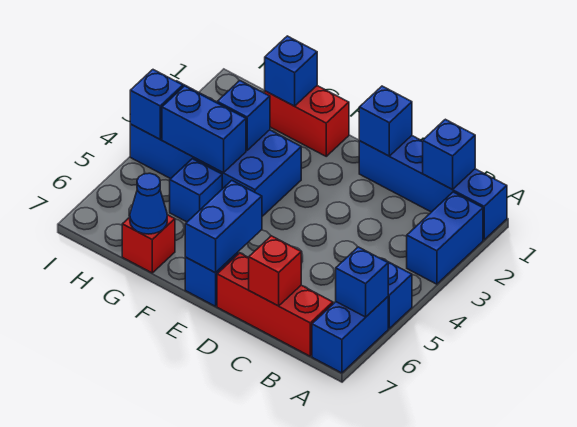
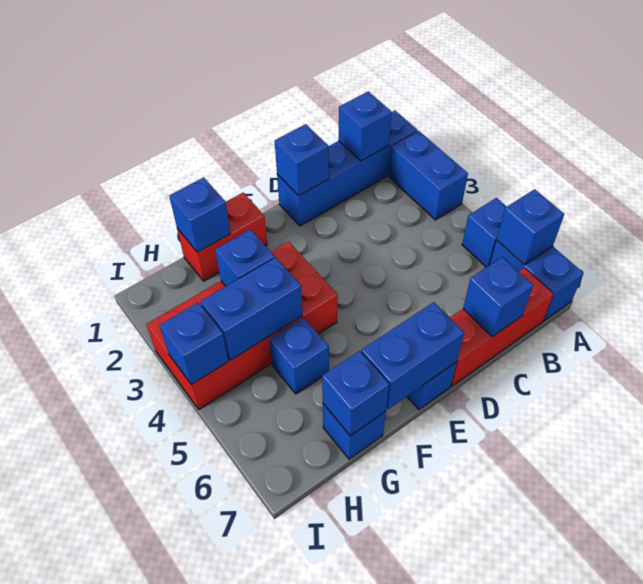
red brick C7 level 2 -> blue brick C7 level 2
blue brick E6:E7 level 2 -> blue brick E7:F7 level 2
blue brick F3:I4 level 1 -> red brick F3:I4 level 1
red brick G7 level 1 -> blue brick G7 level 1
blue cone G7 level 2 -> blue brick G7 level 2

